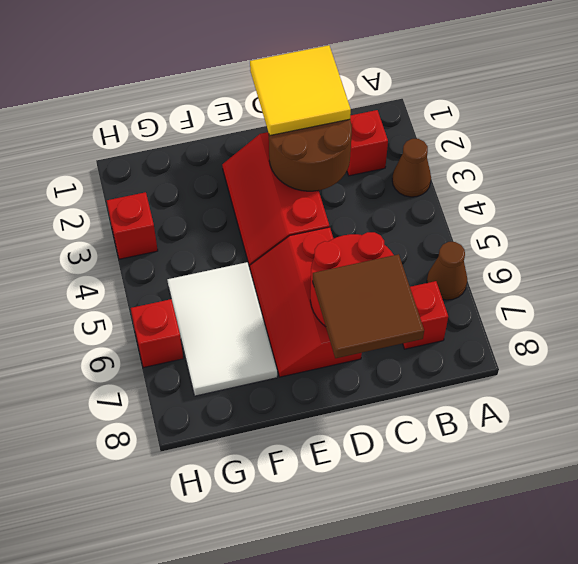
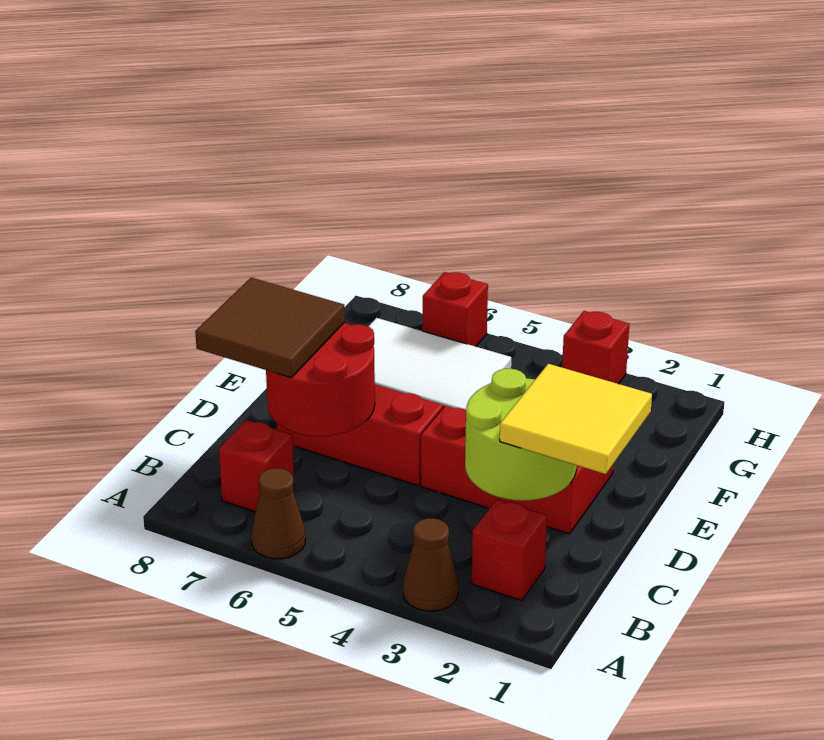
brown round brick C2:D3 level 2 -> lime round brick C2:D3 level 2

